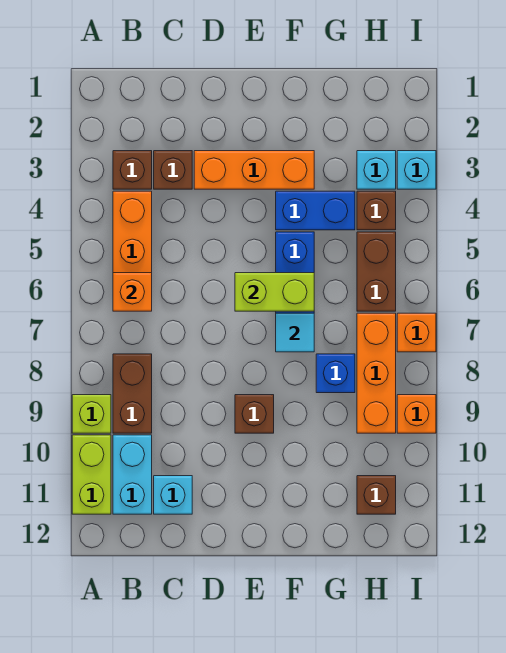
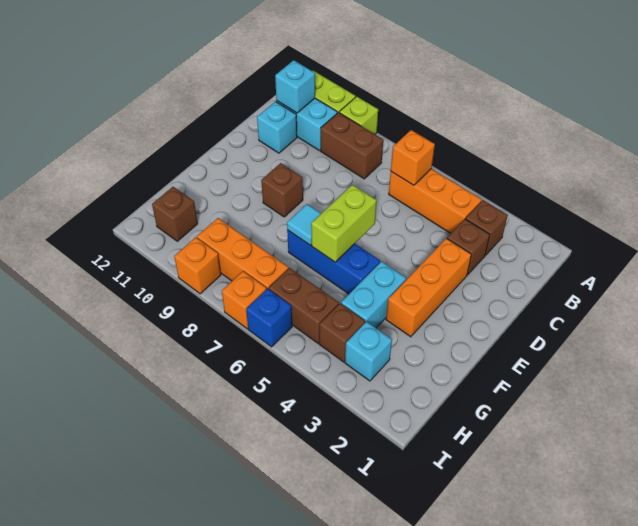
blue brick F4:G4 level 1 -> cyan brick F4:G4 level 1
blue brick G8 level 1 -> blue brick I6 level 1
cyan brick I3 level 1 -> cyan brick B11 level 2

